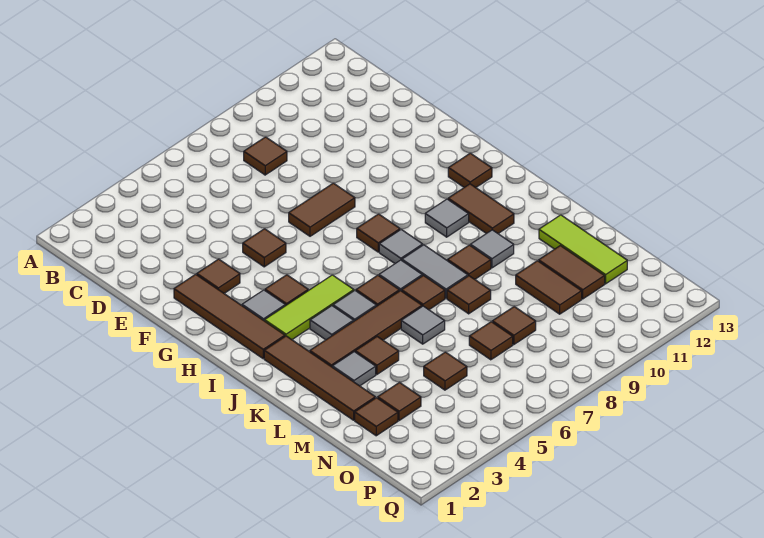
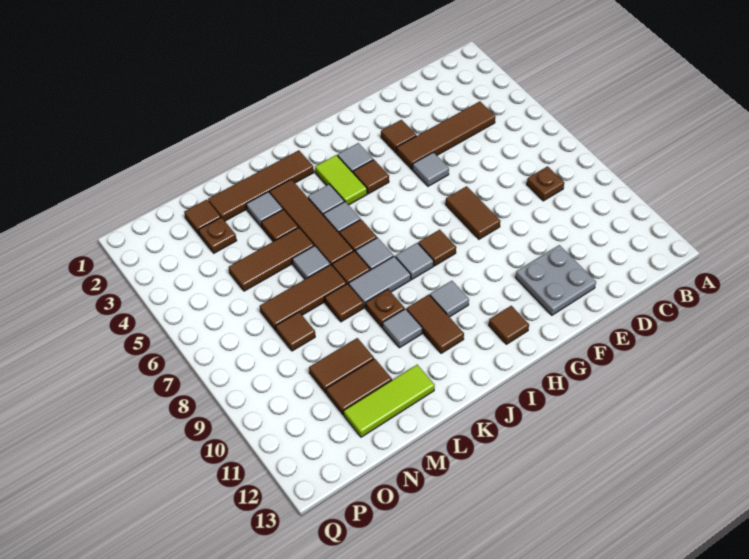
brown tile C8 level 1 -> brown plate C8 level 1
none -> grey plate E11:F12 level 1
brown tile F2:I2 level 1 -> brown tile C4:F4 level 1
brown tile F5 level 1 -> grey tile F5 level 1
lime tile I3:I5 level 1 -> lime tile I3:I4 level 1
brown tile I11:J11 level 1 -> brown tile J10:J11 level 1
brown tile K9 level 1 -> brown plate K9 level 1
brown tile N3 level 1 -> brown plate N3 level 1
brown tile N5 level 1 -> brown tile L5:N5 level 1
brown tile N7 level 1 -> brown tile L7:N7 level 1

